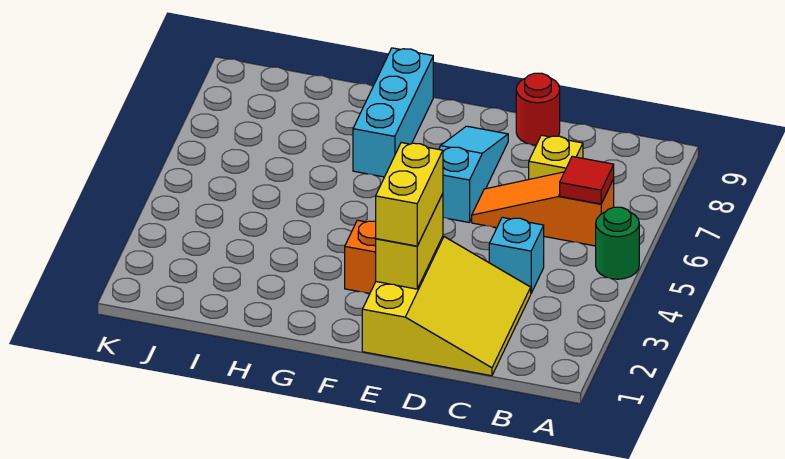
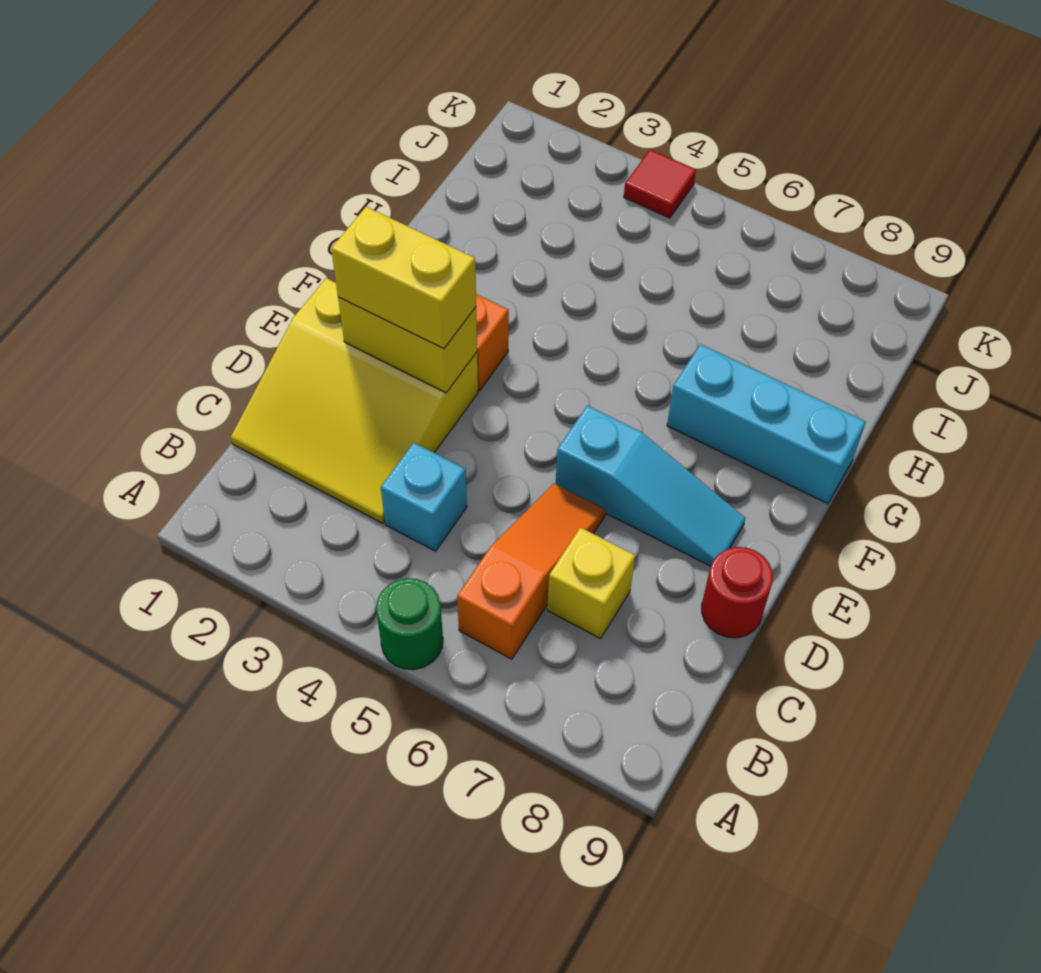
red tile B6 level 2 -> red tile K4 level 1

